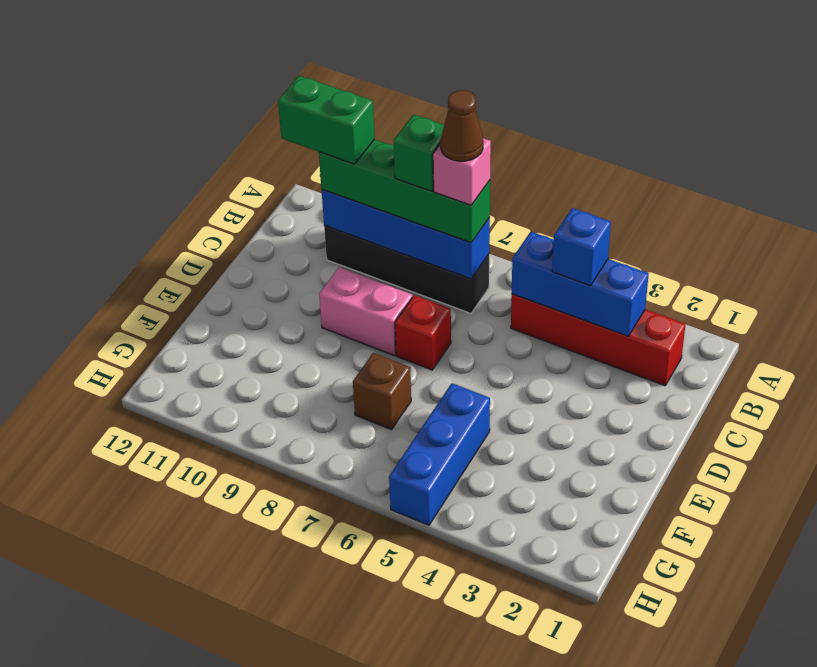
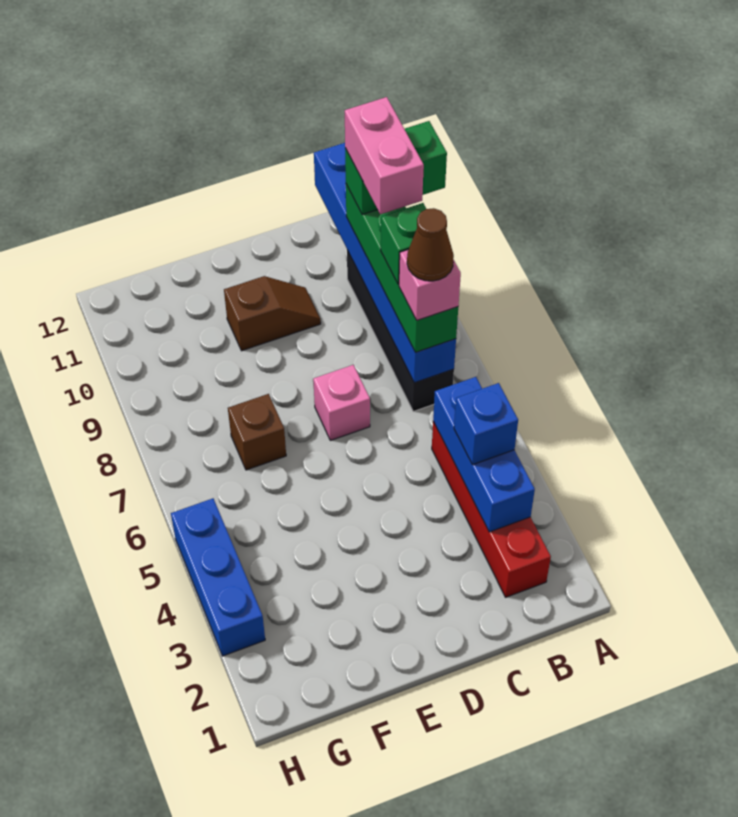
blue brick B7:B10 level 2 -> blue brick B7:B12 level 2
green brick B10:B11 level 4 -> green brick A10:B10 level 4
red brick D7 level 1 -> pink brick D7 level 1
pink brick D8:D9 level 1 -> pink brick B9:B10 level 5
none -> brown slope D10:E10 level 1 top E
blue brick F5:H5 level 1 -> blue brick H3:H5 level 1

